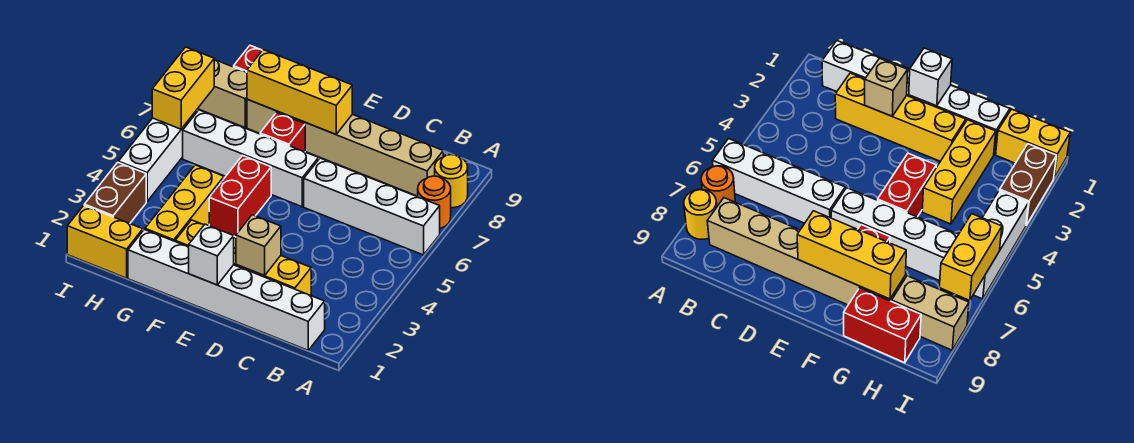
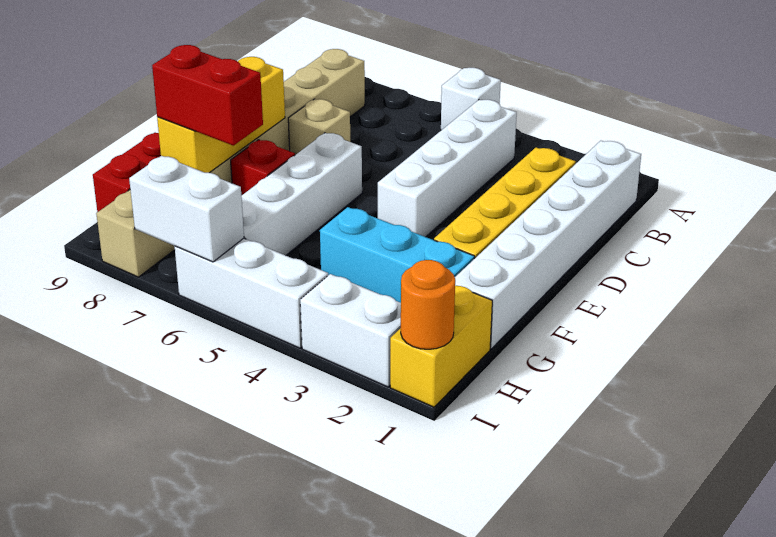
white brick A6:D6 level 1 -> white brick B4:E4 level 1
orange round brick A7 level 1 -> orange round brick I1 level 2
yellow round brick A8 level 1 -> none
tan brick D2 level 2 -> tan brick D7 level 1
white brick E1 level 2 -> white brick A5 level 1
red brick F4:F5 level 1 -> red brick G7:G8 level 3
yellow brick G2:G4 level 1 -> cyan brick G2:G4 level 1
brown brick I2:I3 level 1 -> white brick I2:I3 level 1
yellow brick I6:I7 level 2 -> white brick I6:I7 level 2

